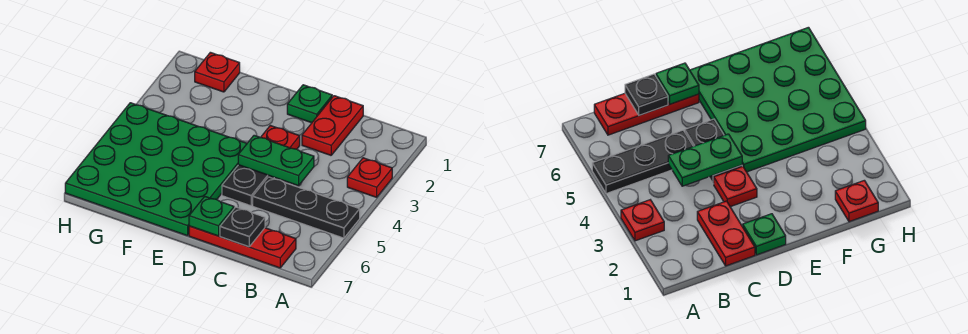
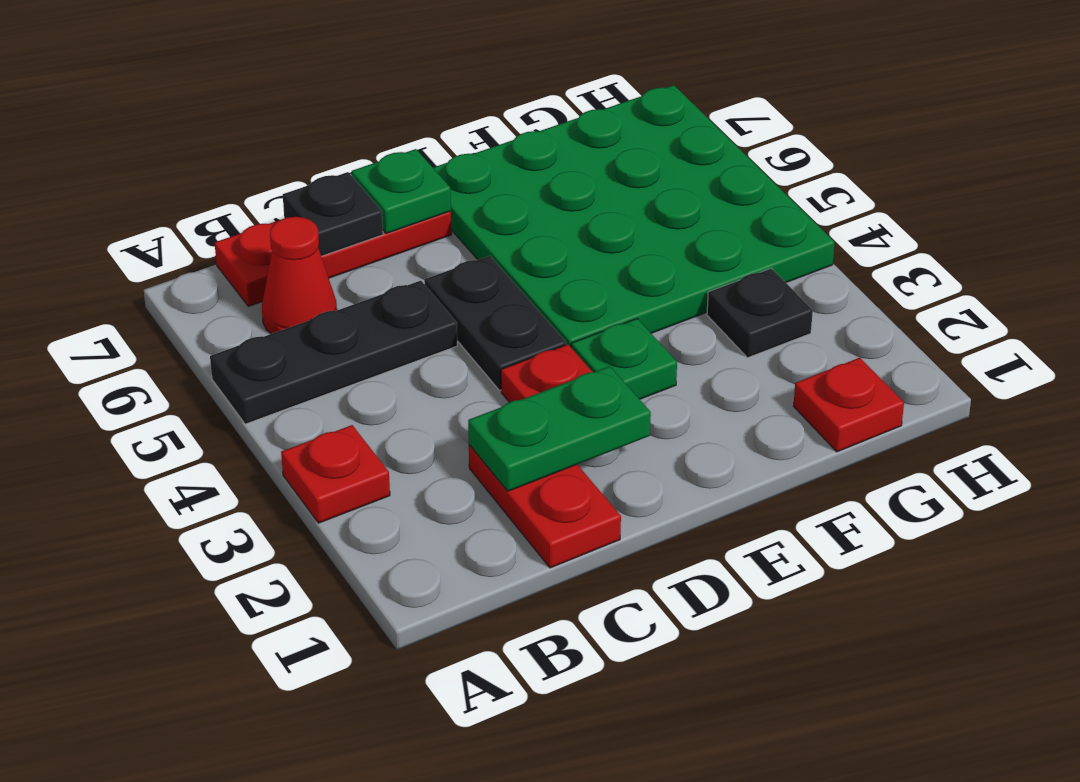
none -> red cone B6 level 1
green plate C4:D4 level 2 -> green plate C2:D2 level 2
green plate D1 level 1 -> green plate E3 level 1
none -> black plate G3 level 1

